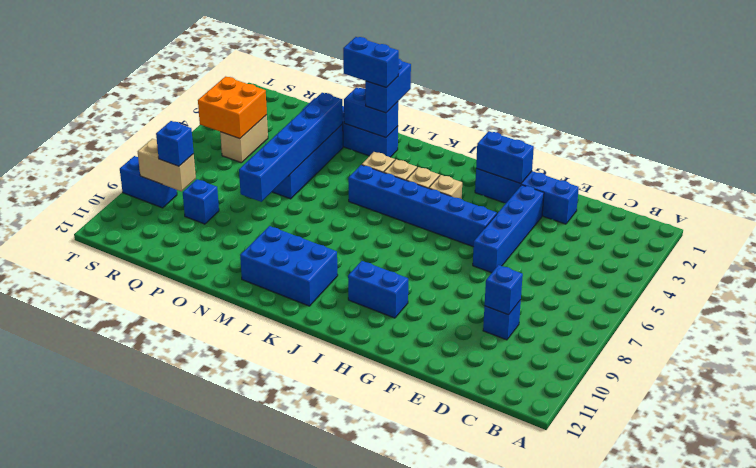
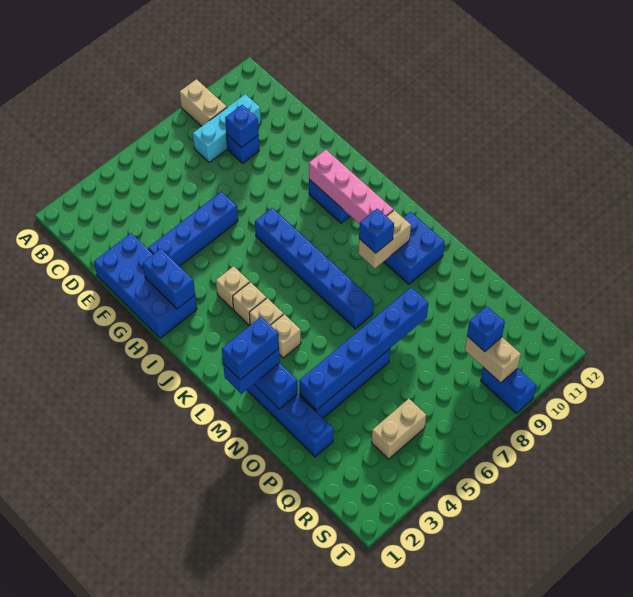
none -> tan brick A9:B9 level 1
none -> cyan brick C8:C10 level 1
blue brick E2:H2 level 1 -> blue brick E1:H2 level 1
blue brick G5:L5 level 1 -> blue brick H7:M7 level 1
none -> pink brick H10:K10 level 2
blue brick K10:M11 level 1 -> blue brick L10:M11 level 1
none -> tan brick L9:L10 level 2
blue brick M2:N2 level 4 -> blue brick M1:M2 level 4
blue brick Q9 level 1 -> blue brick L9 level 3
orange brick R4:S5 level 2 -> none

